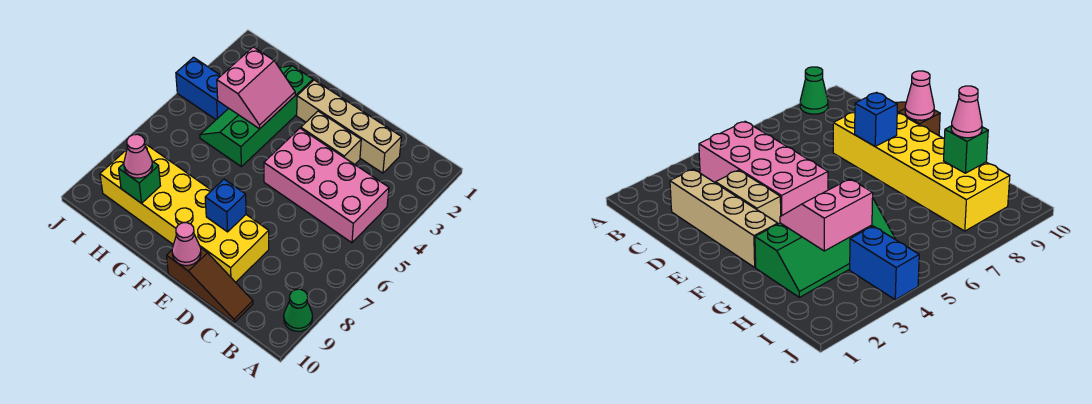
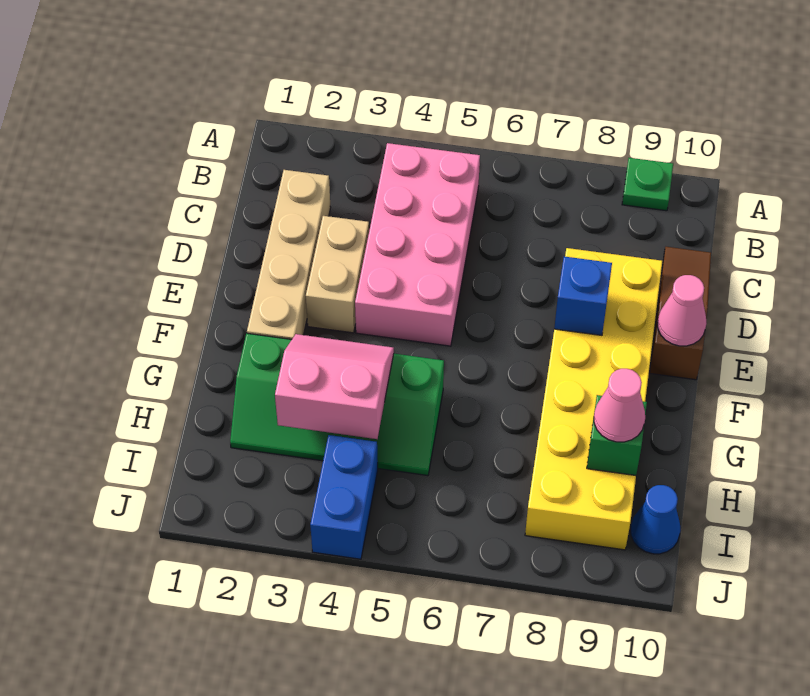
green cone A9 level 1 -> green plate A9 level 1
none -> blue cone I10 level 1

